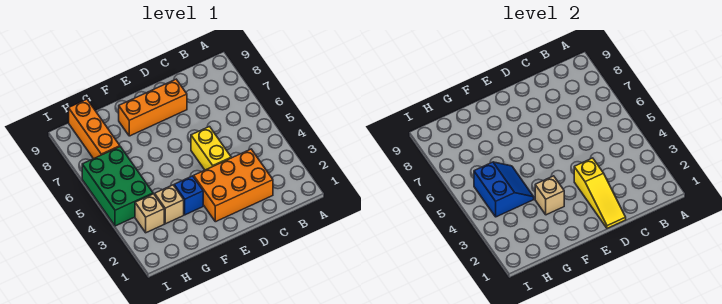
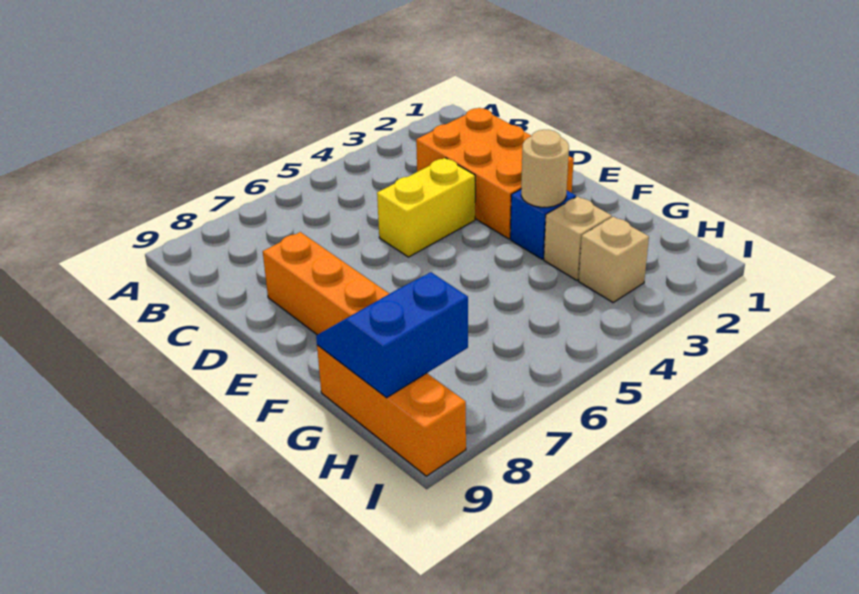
yellow slope D1:D3 level 2 top 3 -> none
tan brick F3 level 2 -> tan round brick F3 level 2
blue slope G4:H5 level 2 top H -> blue slope G8:H9 level 2 top H
green brick H4:I6 level 1 -> none
orange brick H7:H9 level 1 -> orange brick G9:I9 level 1

